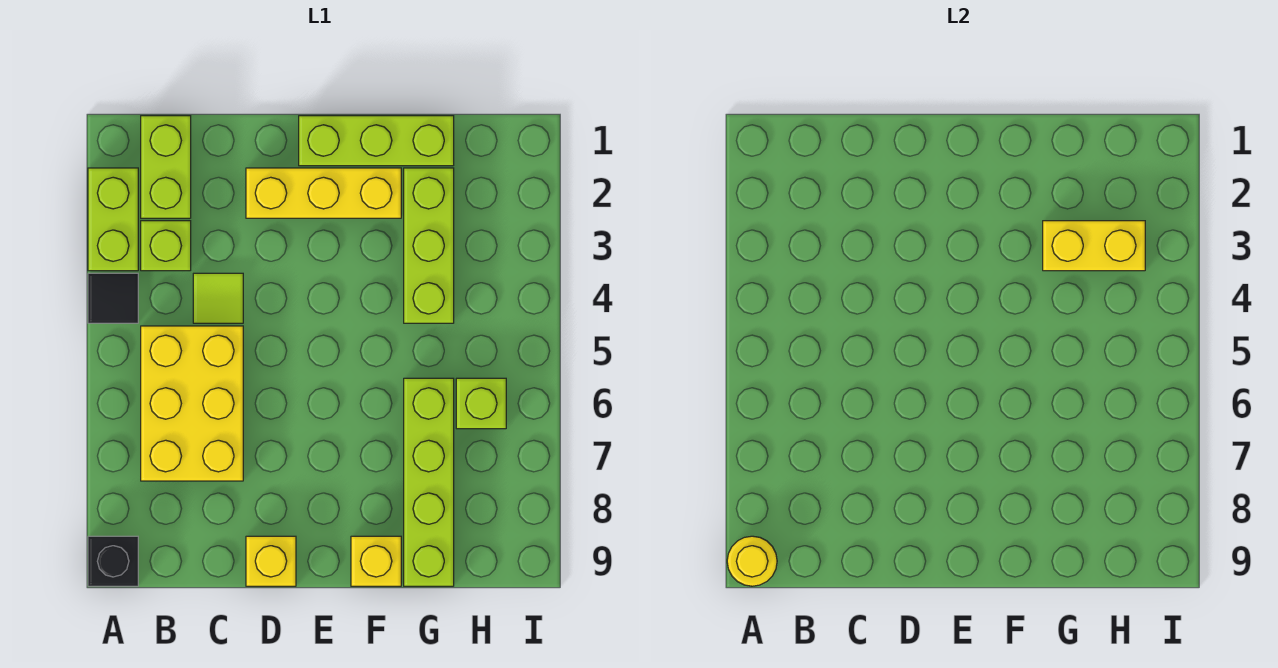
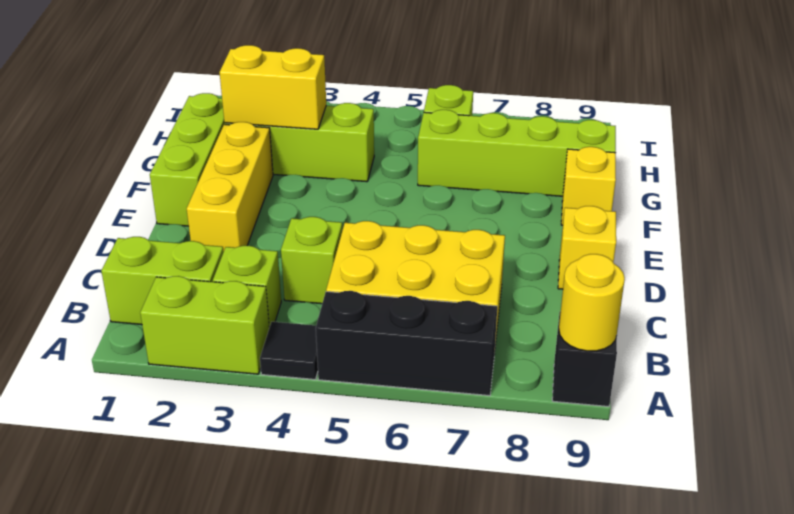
none -> black brick A5:A7 level 1
lime tile C4 level 1 -> lime brick C4 level 1
yellow brick G3:H3 level 2 -> yellow brick G2:G3 level 2

